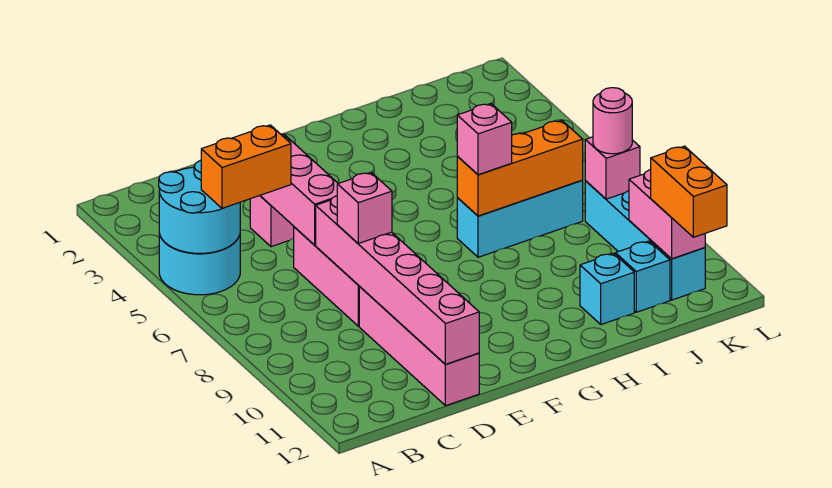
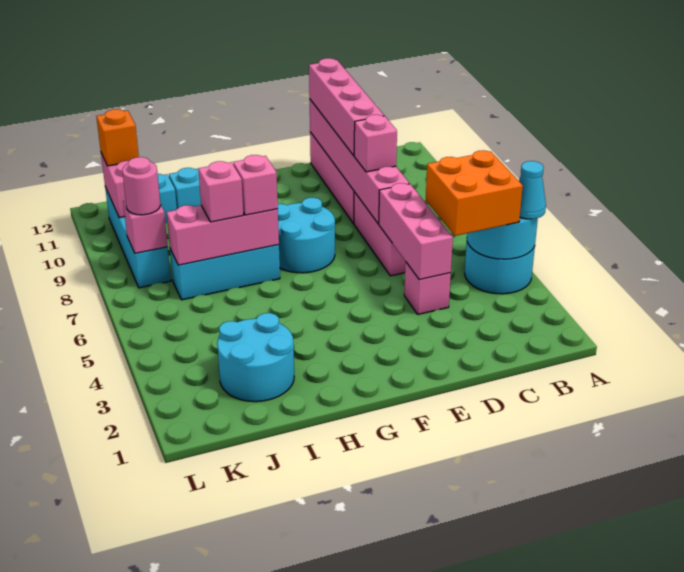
none -> cyan cone A4 level 3
orange brick B5:C5 level 3 -> orange brick B4:C5 level 3
none -> pink brick D9:D12 level 3
none -> cyan round brick F7:G8 level 1
orange brick H7:J7 level 2 -> pink brick H7:J7 level 2
none -> cyan round brick I2:J3 level 1
none -> pink brick I7 level 3
orange brick K11:K12 level 3 -> orange brick K11 level 3

